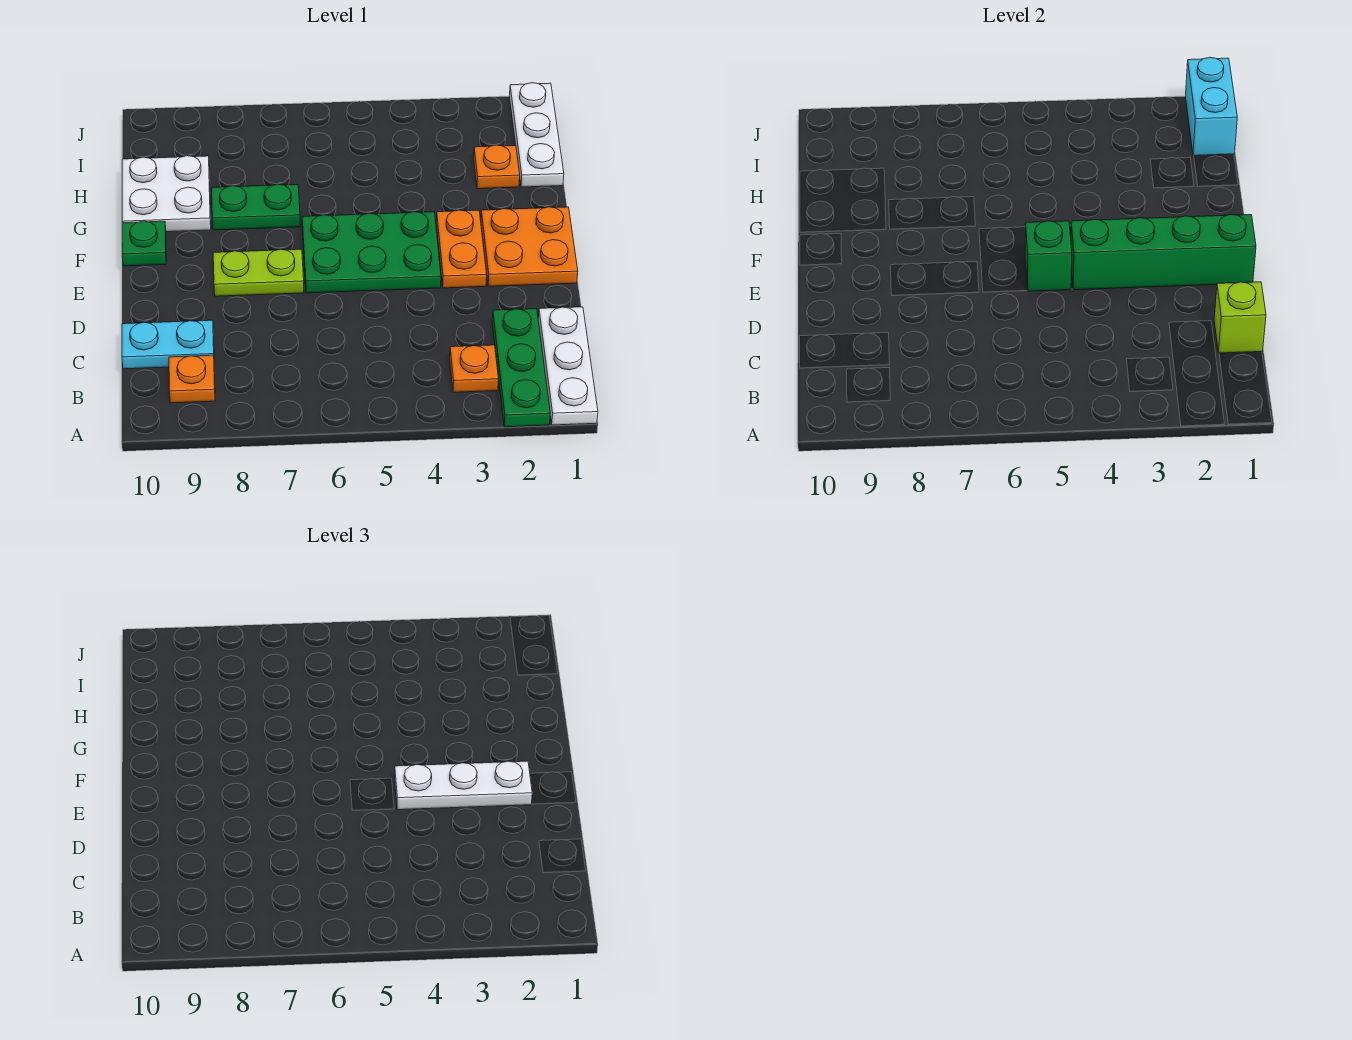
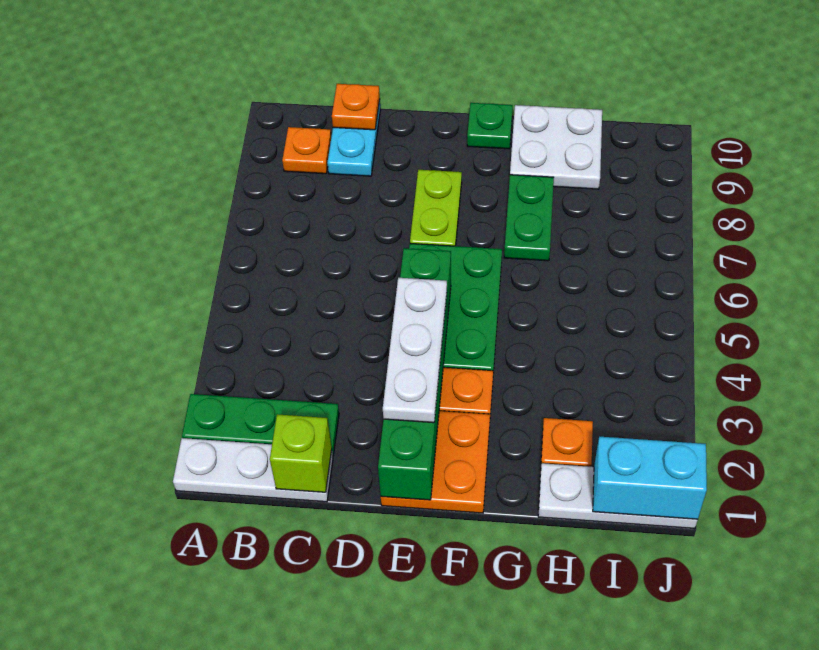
orange plate B3 level 1 -> orange plate C10 level 2

